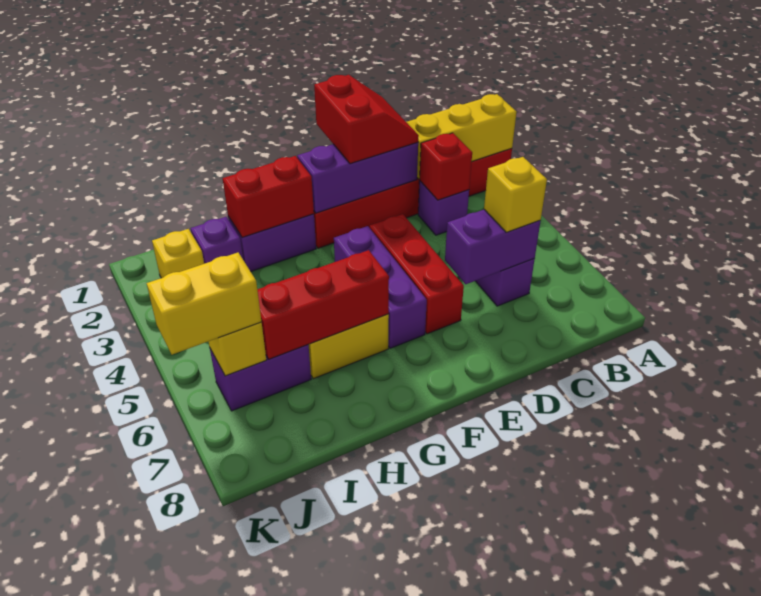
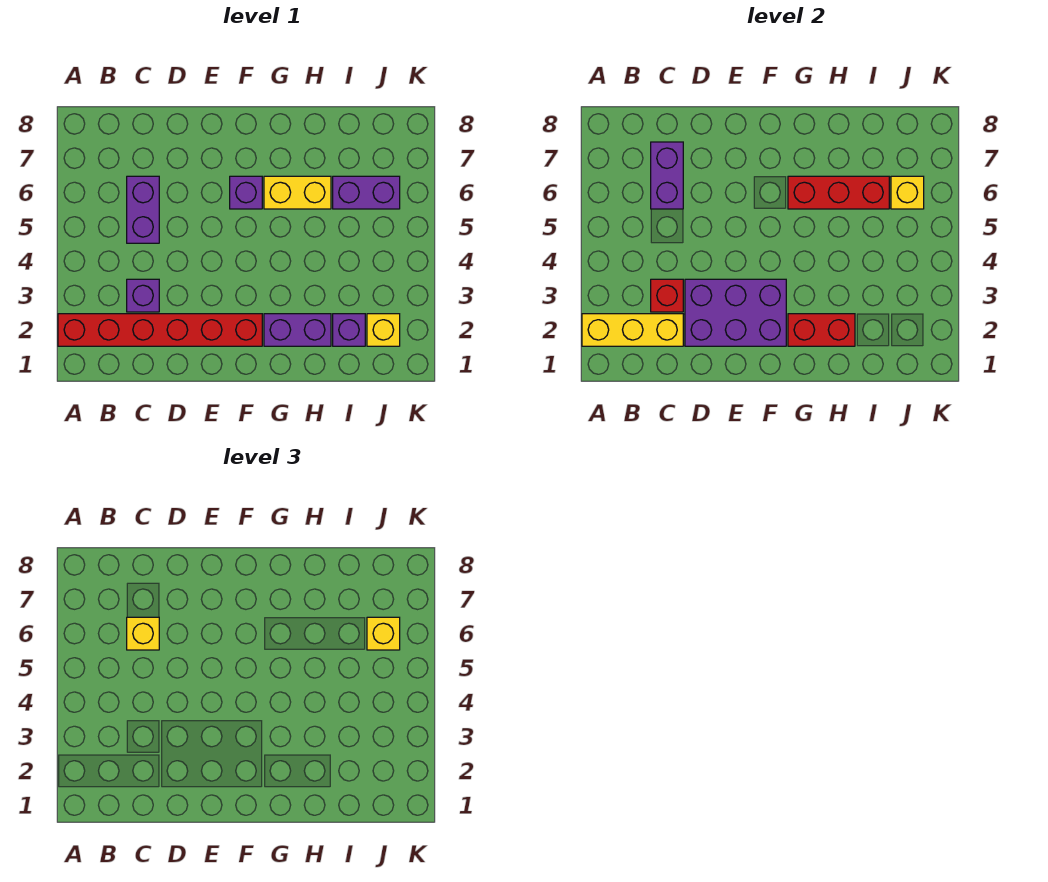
purple brick C6:D6 level 2 -> purple brick C6:C7 level 2
red slope D1:E2 level 3 top E -> none
purple brick D2:F2 level 2 -> purple brick D2:F3 level 2
red brick E4:E6 level 1 -> none
purple brick F4:F6 level 1 -> purple brick F6 level 1
yellow brick J6:K6 level 3 -> yellow brick J6 level 3

